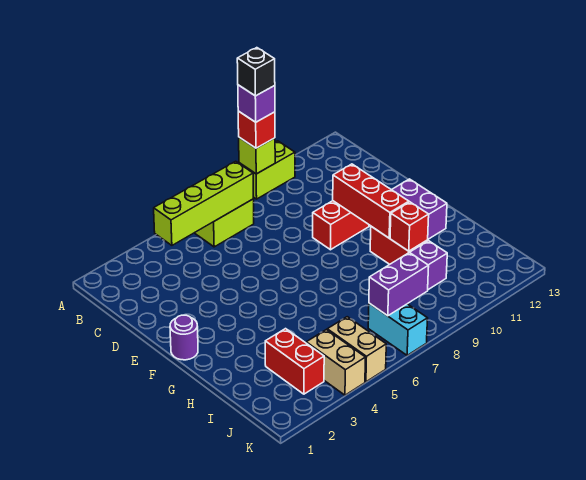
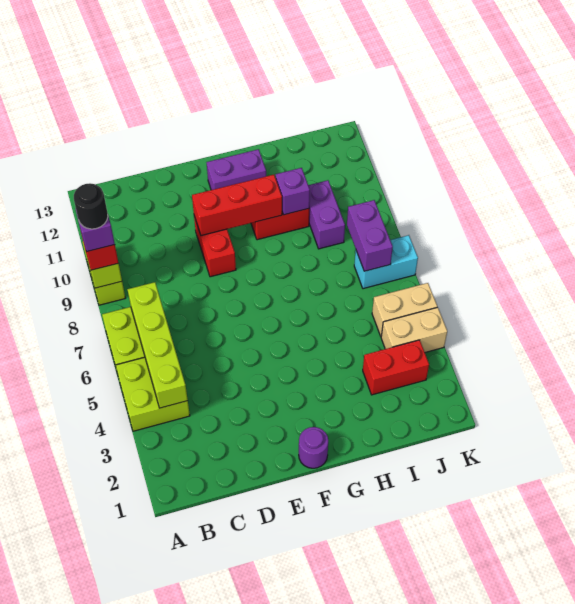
none -> lime brick A4:B5 level 1
black brick A9 level 5 -> black round brick A9 level 5
red brick H10 level 2 -> purple brick H10 level 2

